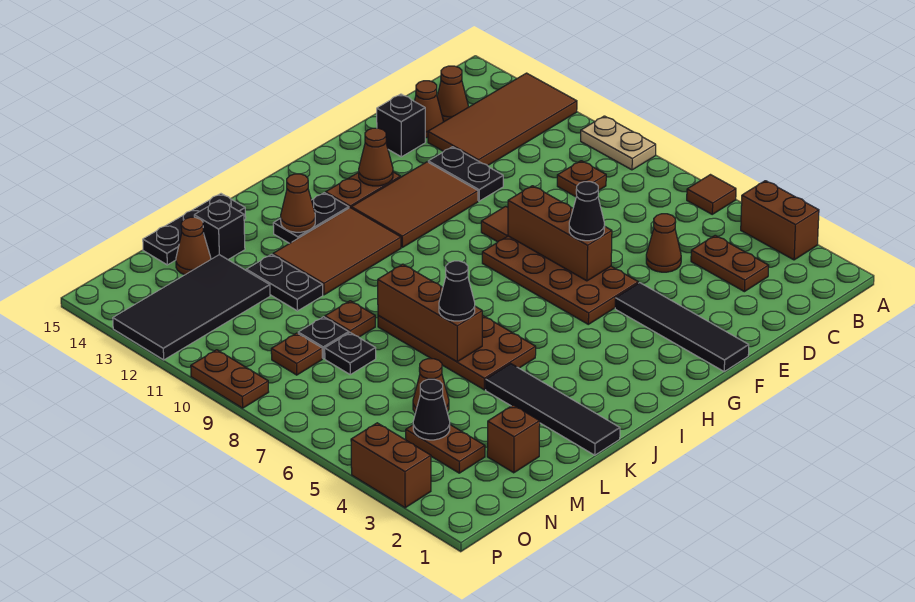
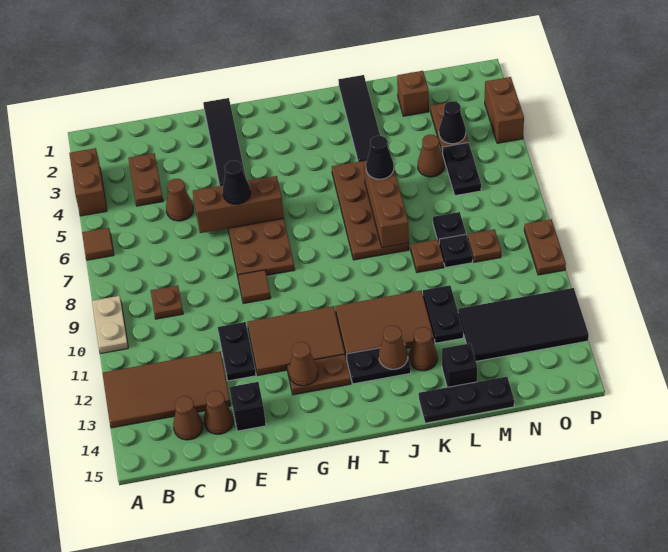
brown brick F6:F8 level 2 -> brown brick E6:G6 level 2
brown cone M14 level 1 -> brown cone K13 level 1
none -> black plate N5:N6 level 1

